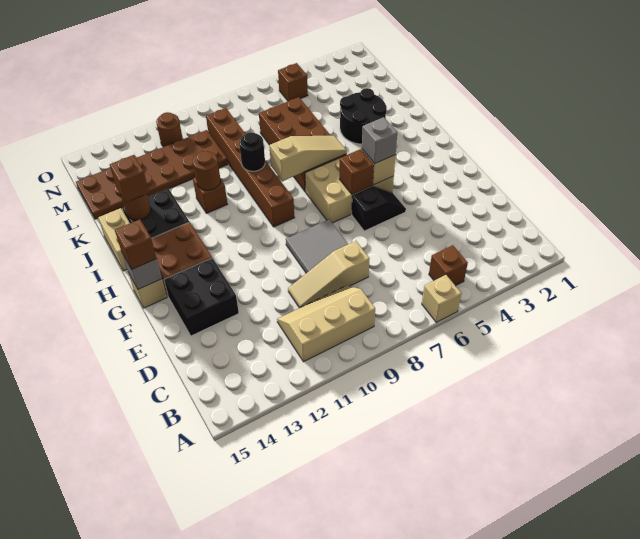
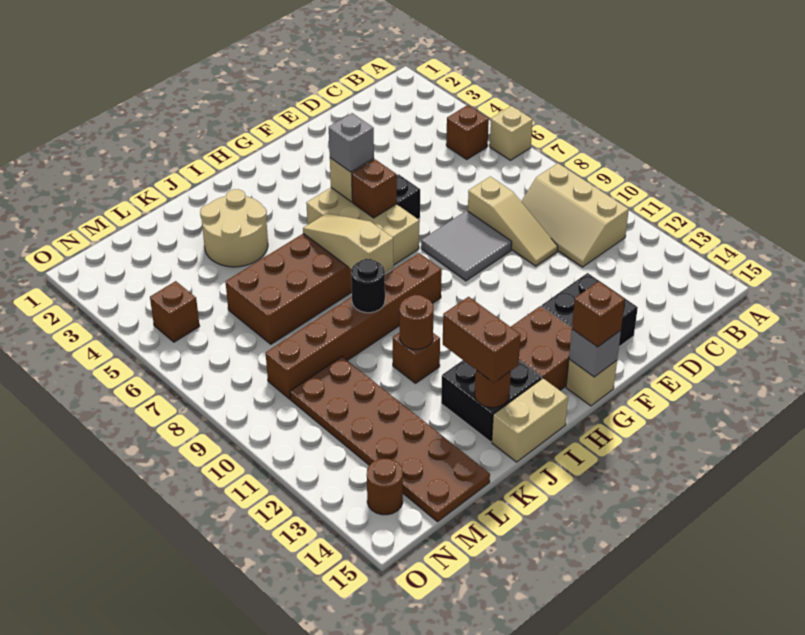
black round brick J3:K4 level 1 -> tan round brick J3:K4 level 1
brown brick J14 level 3 -> brown brick J13:J14 level 3
brown round brick N11 level 1 -> brown round brick N14 level 1

